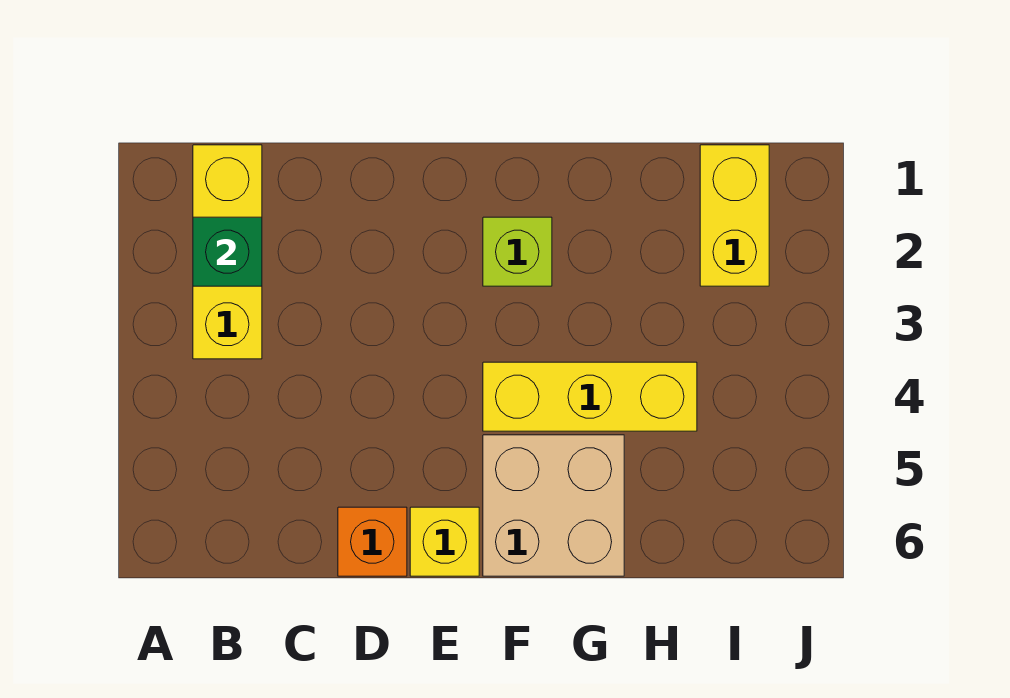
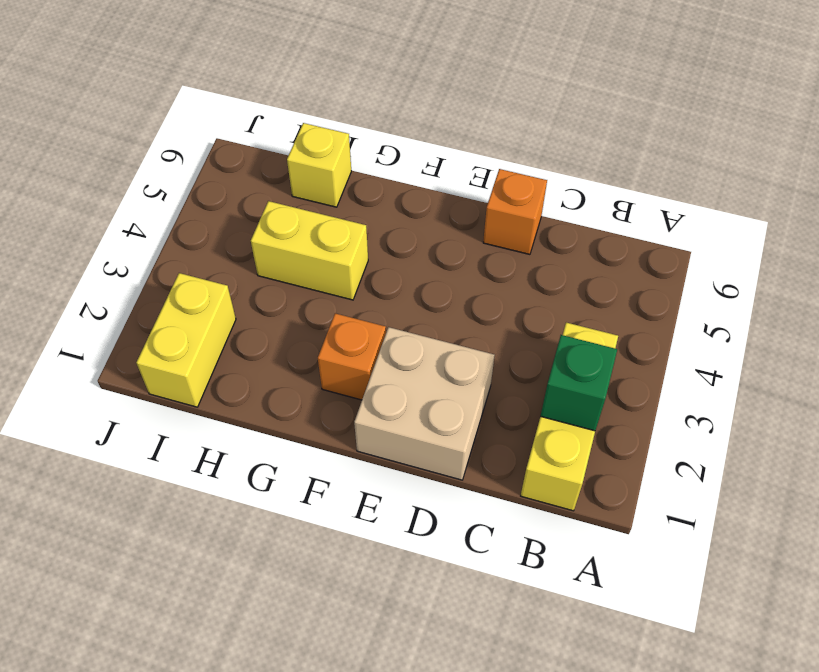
yellow brick E6 level 1 -> yellow brick H6 level 1
lime brick F2 level 1 -> orange brick F2 level 1
yellow brick F4:H4 level 1 -> yellow brick G4:H4 level 1
tan brick F5:G6 level 1 -> tan brick D1:E2 level 1

